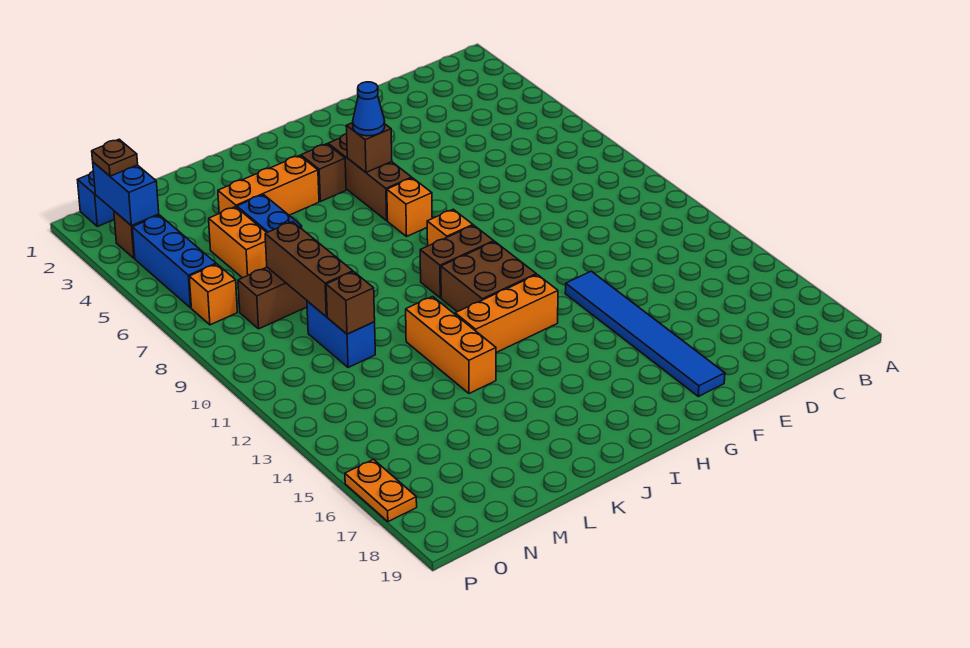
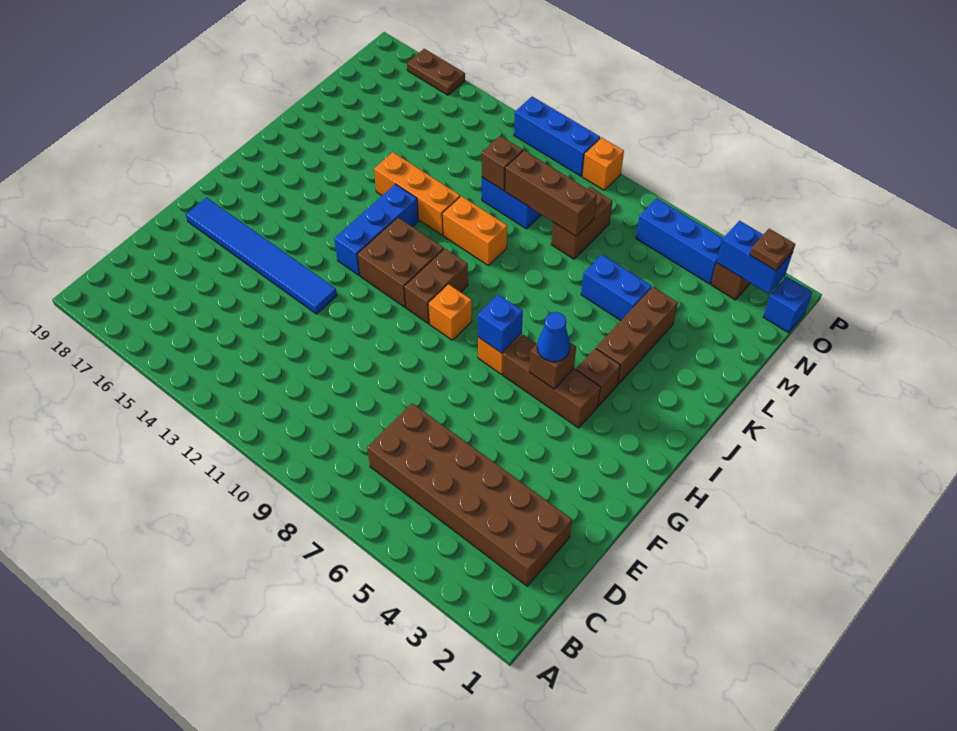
none -> brown brick C2:D7 level 1
none -> blue brick H7 level 2
orange brick H13:J13 level 1 -> blue brick H13:J13 level 1
orange brick J4:L4 level 1 -> brown brick J4:L4 level 1
orange brick M5:M6 level 1 -> orange brick K10:K11 level 1
orange brick O7 level 1 -> orange brick P9 level 1
none -> blue brick P10:P12 level 1
orange plate P16:P17 level 1 -> brown plate P16:P17 level 1

